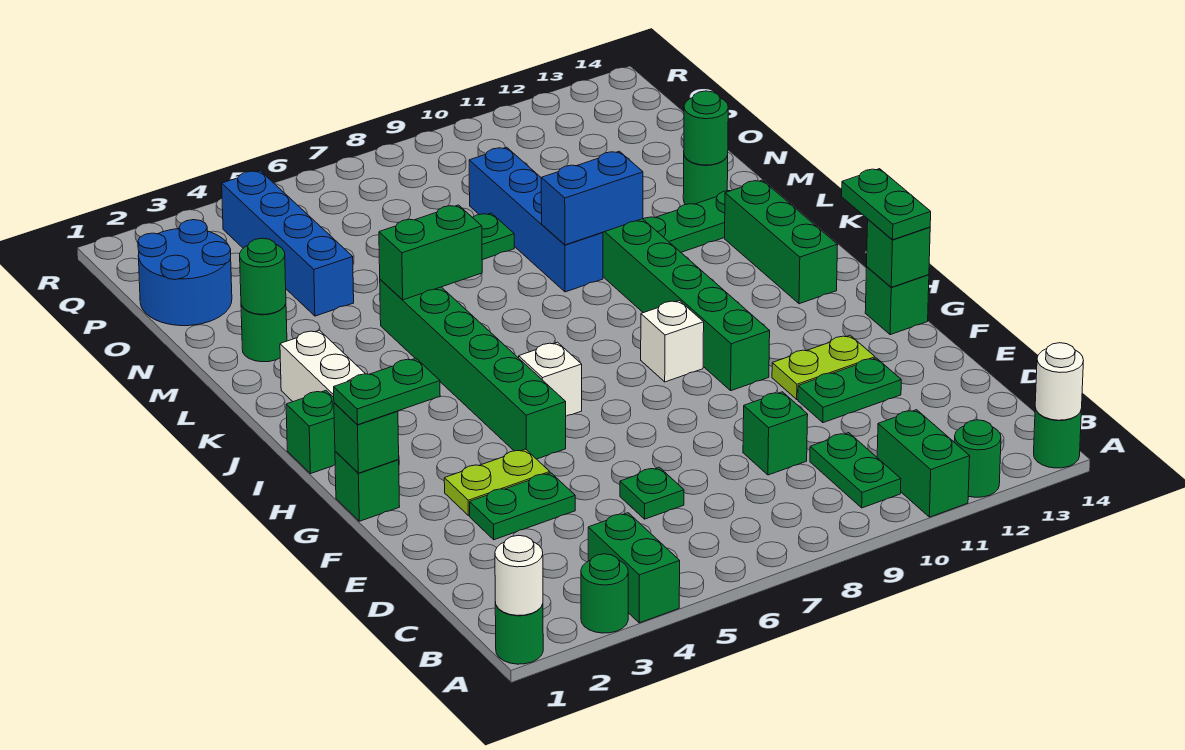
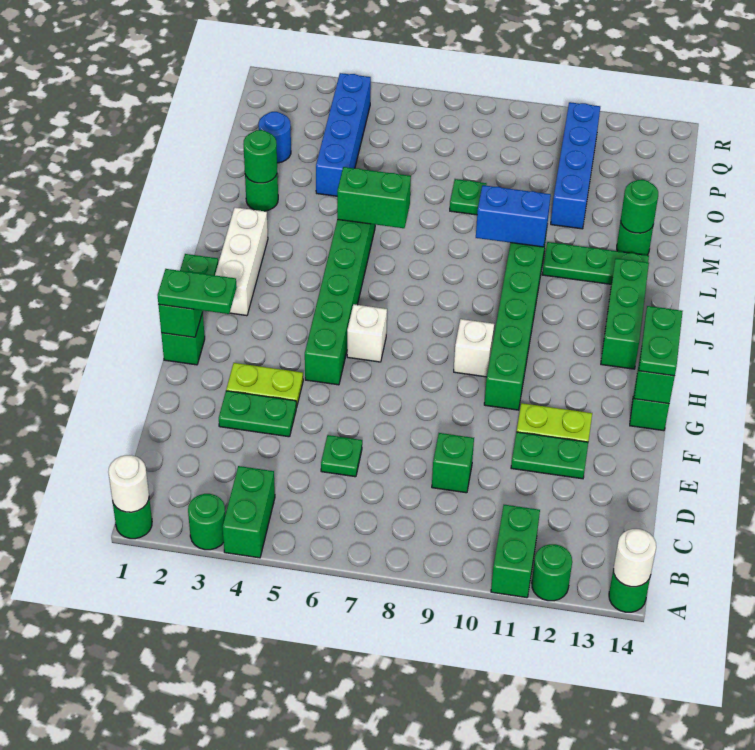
green plate B10:C10 level 1 -> none
blue brick L9:O9 level 1 -> blue brick N11:Q11 level 1
blue round brick O1:P2 level 1 -> blue round brick O2 level 1

